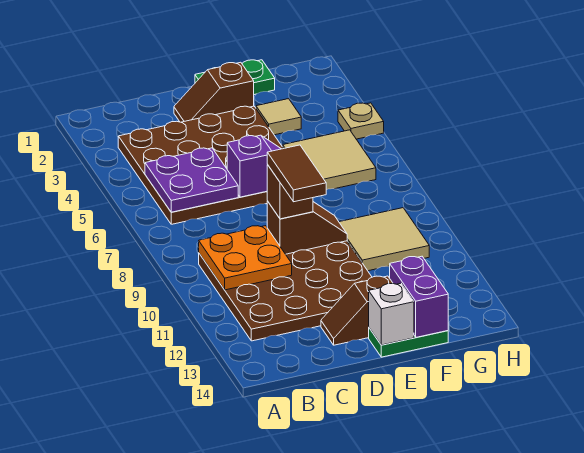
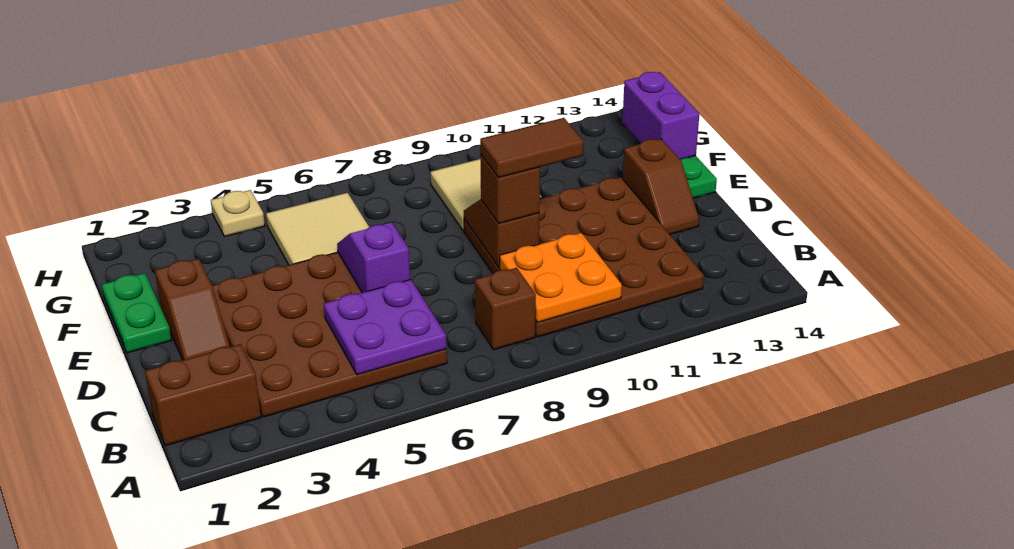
none -> brown brick B1:B2 level 1
none -> brown brick B8 level 1
white brick E14 level 2 -> none
tan tile F3 level 1 -> none
purple brick F13:F14 level 2 -> purple brick F14:G14 level 2

